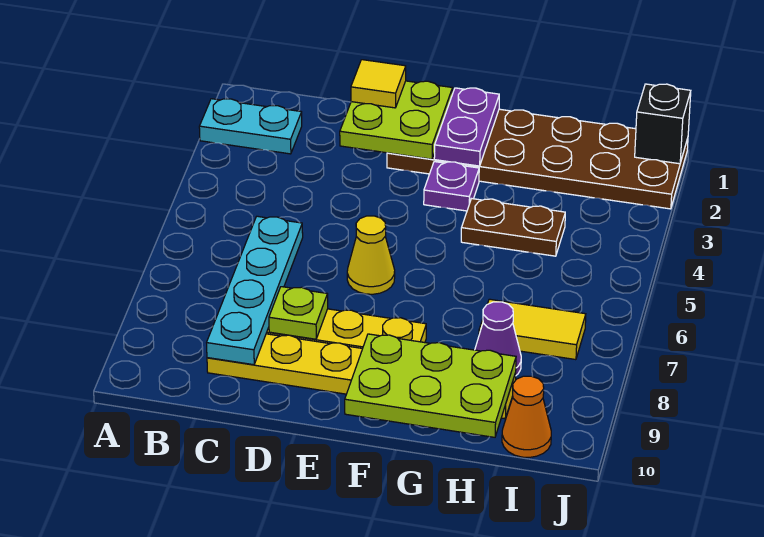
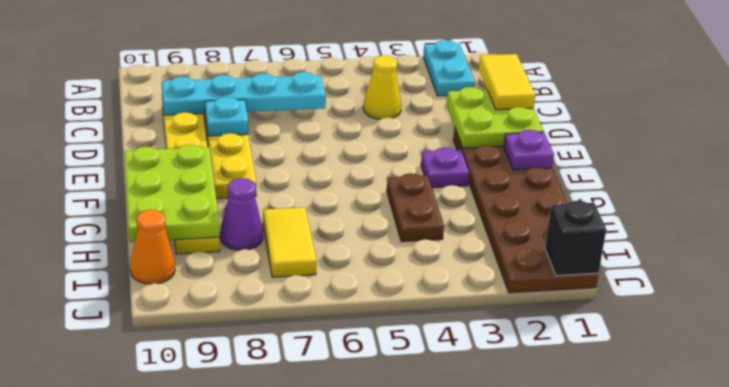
yellow tile D1 level 3 -> yellow tile C1:D1 level 3
lime plate D8 level 2 -> cyan plate D8 level 2
yellow cone E6 level 1 -> yellow cone C4 level 1
purple plate F1:F2 level 2 -> purple plate F1 level 2

